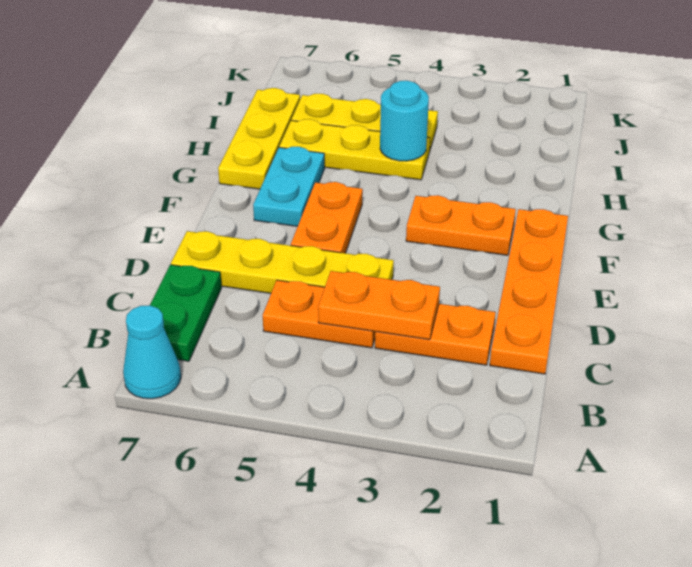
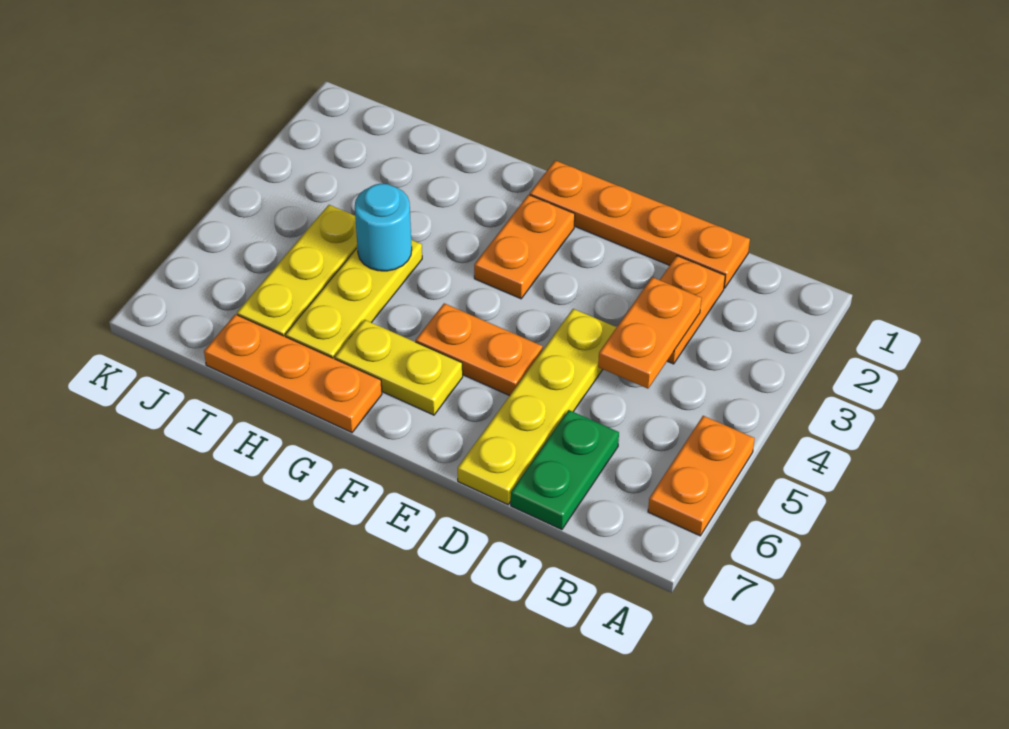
cyan cone A7 level 1 -> none
green plate B7:C7 level 1 -> green plate C6:C7 level 1
orange plate C4:C5 level 1 -> orange plate A5:A6 level 1
cyan plate F6:G6 level 1 -> yellow plate F6:G6 level 1
yellow plate G7:I7 level 1 -> orange plate G7:I7 level 1

